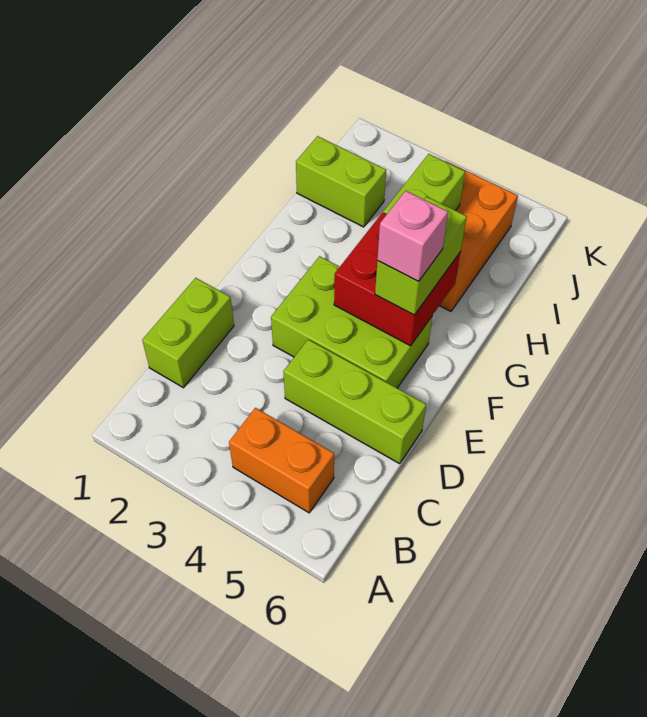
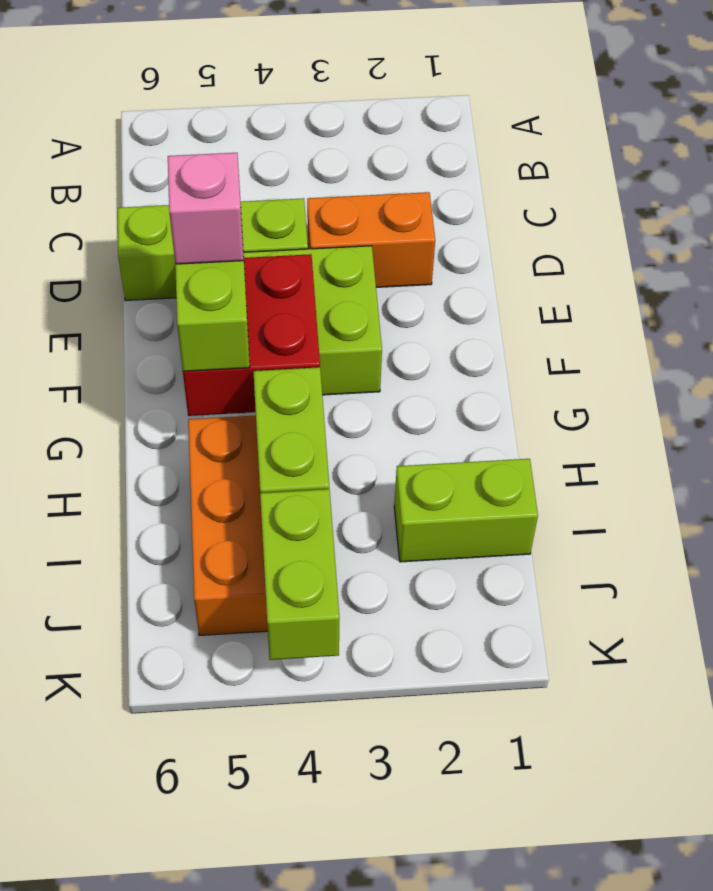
orange brick B4:B5 level 1 -> orange brick D2:D3 level 1
lime brick C1:D1 level 1 -> lime brick J4:K4 level 2

